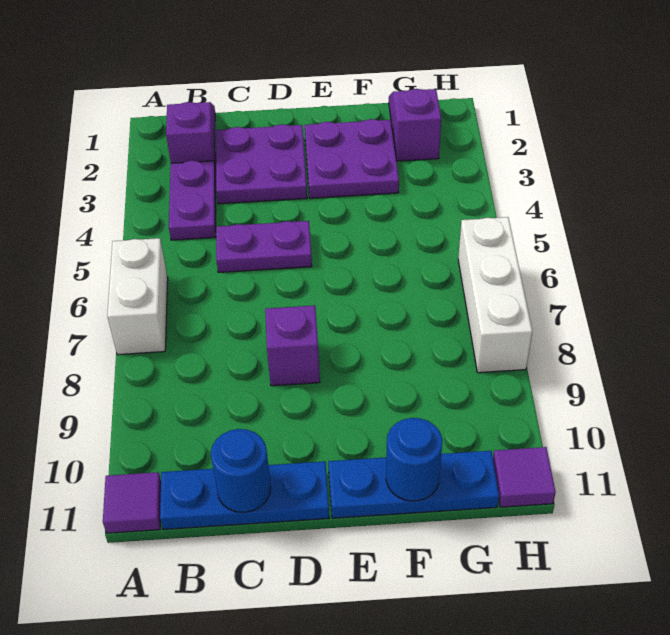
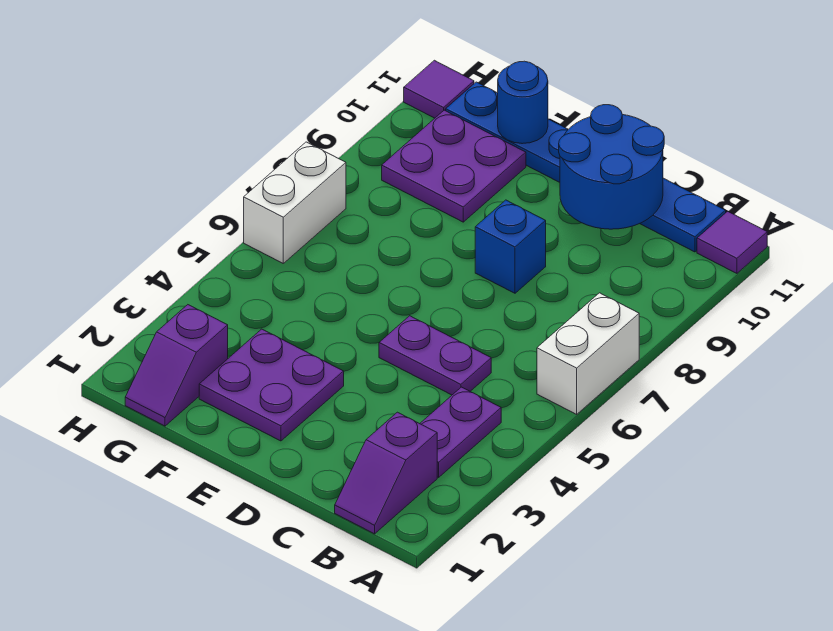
purple plate C2:D3 level 1 -> purple plate F9:G10 level 1
blue round brick C11 level 2 -> blue round brick C10:D11 level 2
purple brick D8 level 1 -> blue brick D8 level 1
white brick H6:H8 level 1 -> white brick H6:H7 level 1

